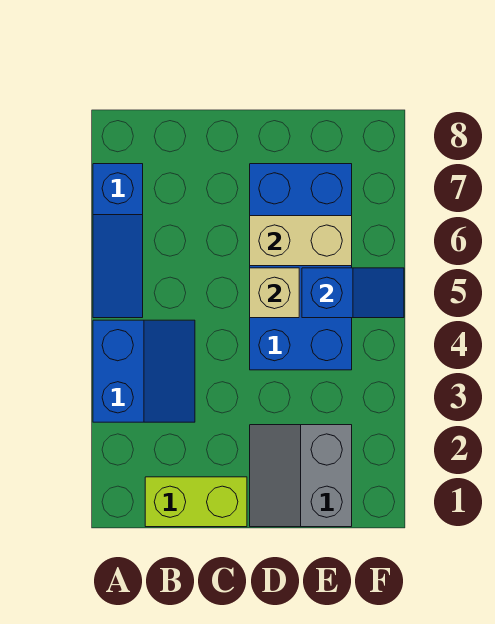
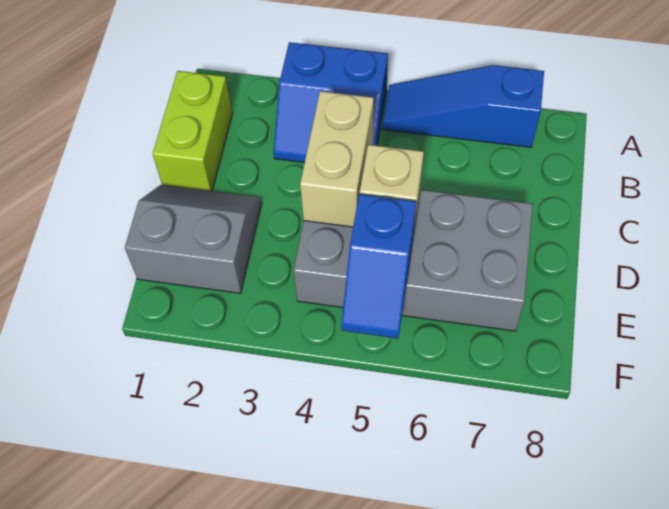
blue brick D4:E7 level 1 -> grey brick D4:E7 level 1
tan brick D6:E6 level 2 -> tan brick C4:D4 level 2

